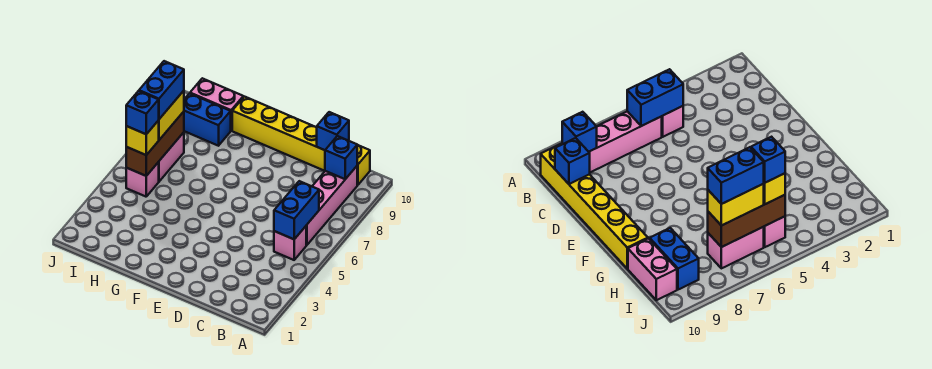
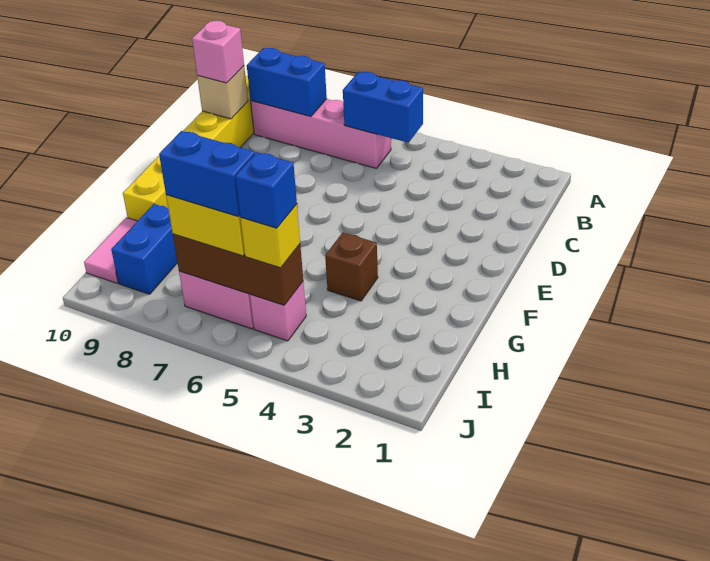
pink brick B5 level 1 -> pink brick C10 level 3
blue brick B9 level 2 -> blue brick B8:B9 level 2
blue brick C10 level 2 -> tan brick C10 level 2
none -> brown brick G4 level 1
pink brick H10:I10 level 1 -> pink tile H10:I10 level 1

